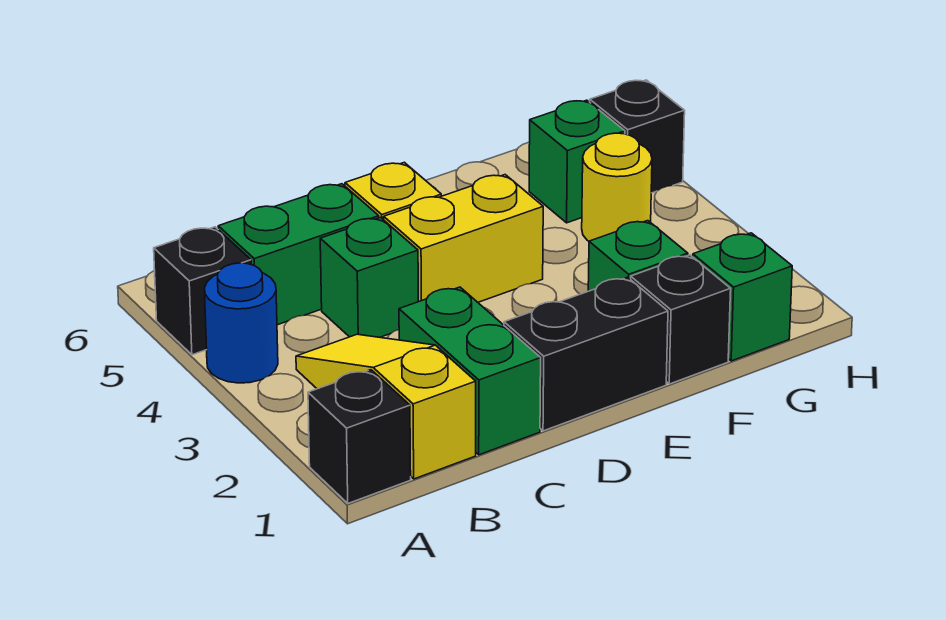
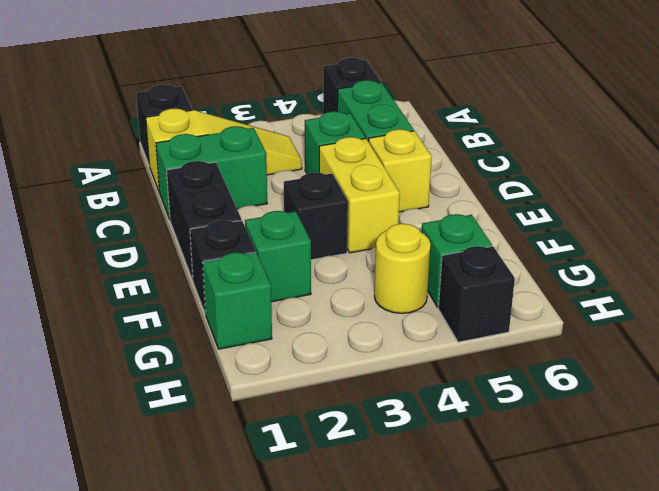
blue round brick A4 level 1 -> none
none -> black brick E3 level 1

